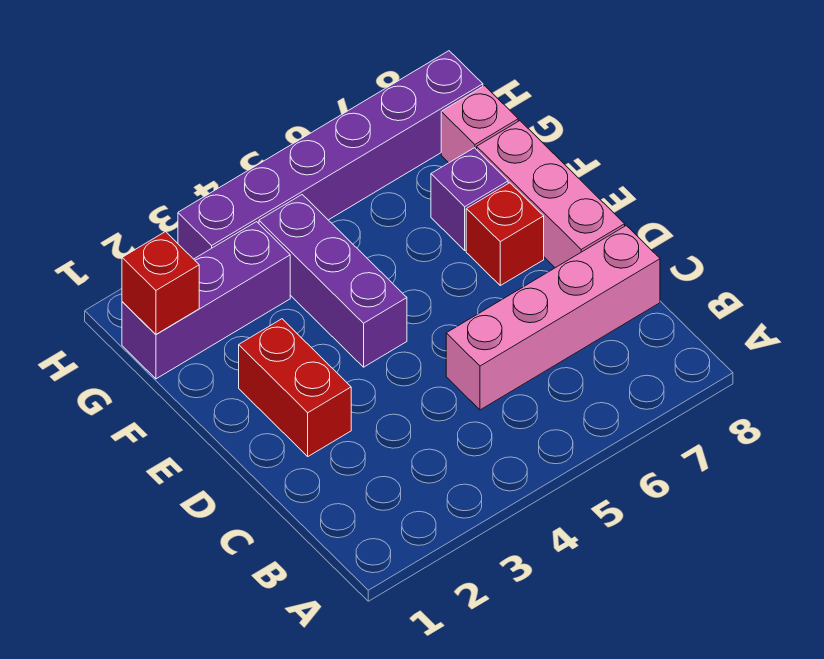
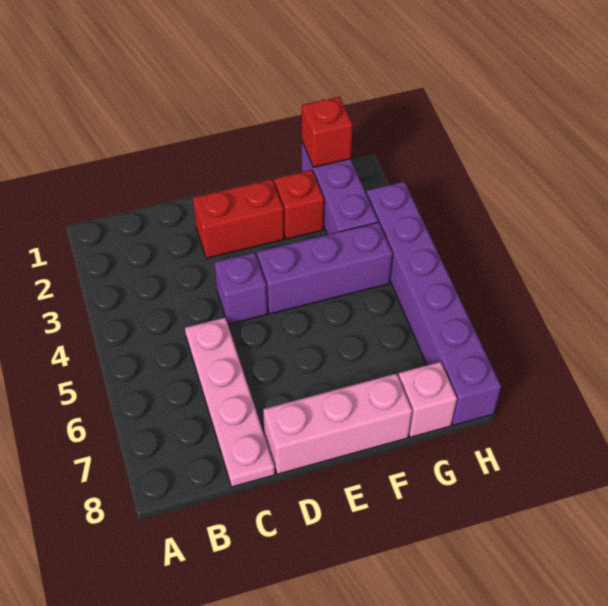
pink brick C5:C8 level 1 -> pink plate C5:C8 level 1
red brick E7 level 1 -> red brick F2 level 1
purple brick F7 level 1 -> purple brick D4 level 1

